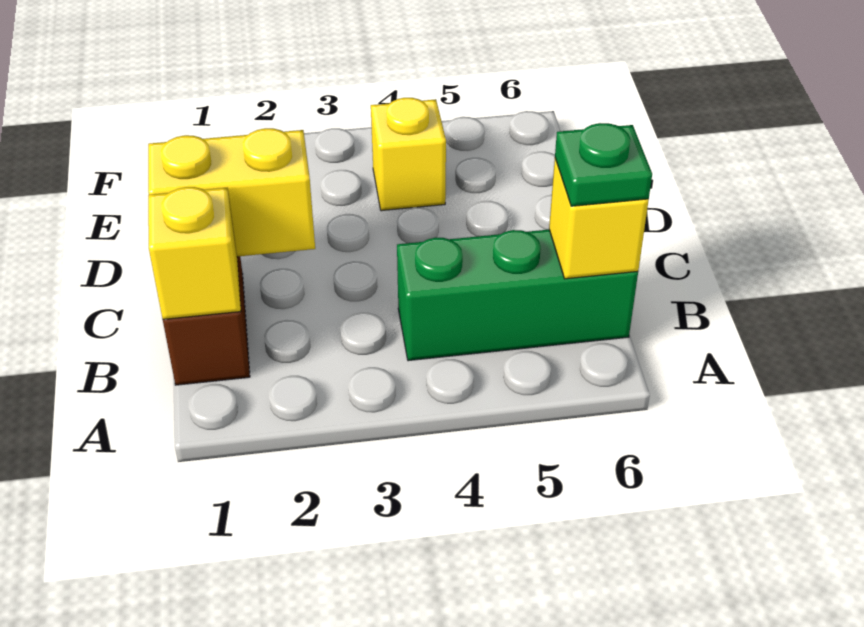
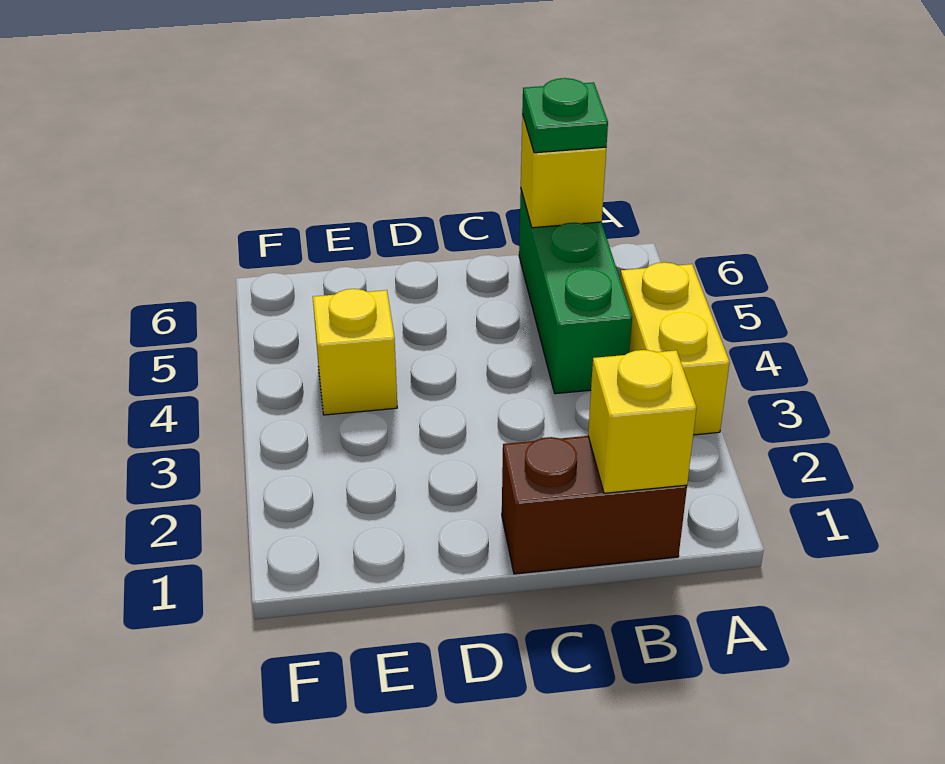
yellow brick C1:C2 level 2 -> yellow brick A3:A4 level 1

